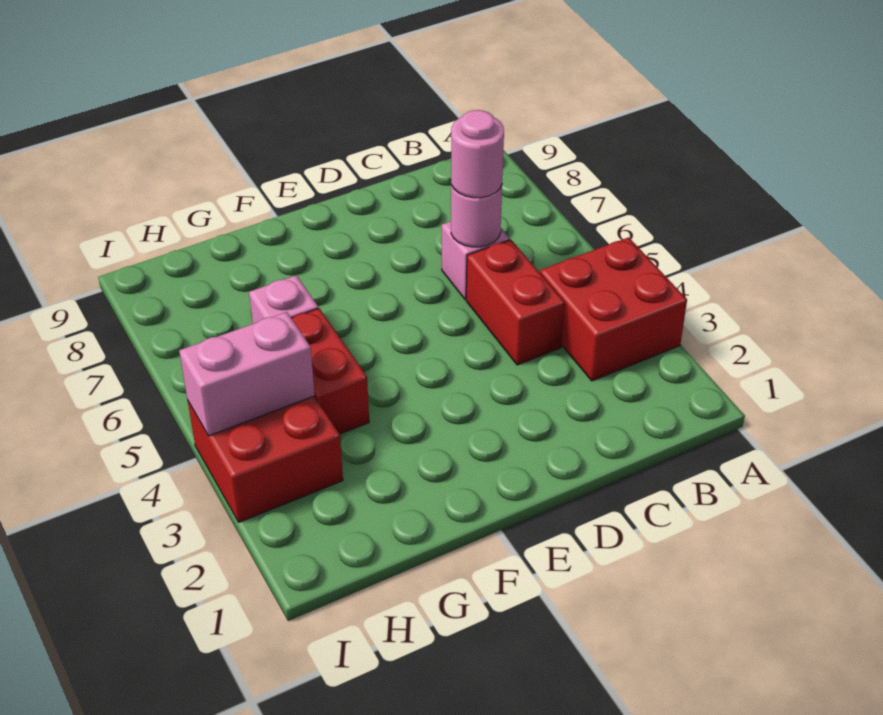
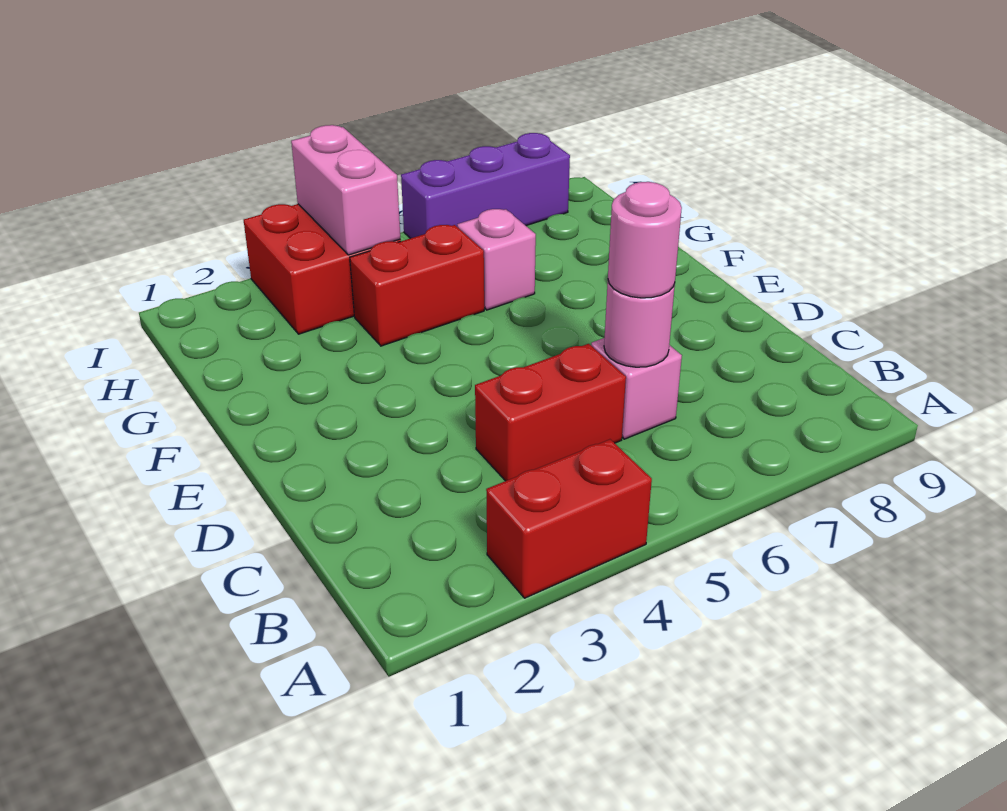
red brick A3:B4 level 1 -> red brick A3:A4 level 1
none -> purple brick I6:I8 level 1

